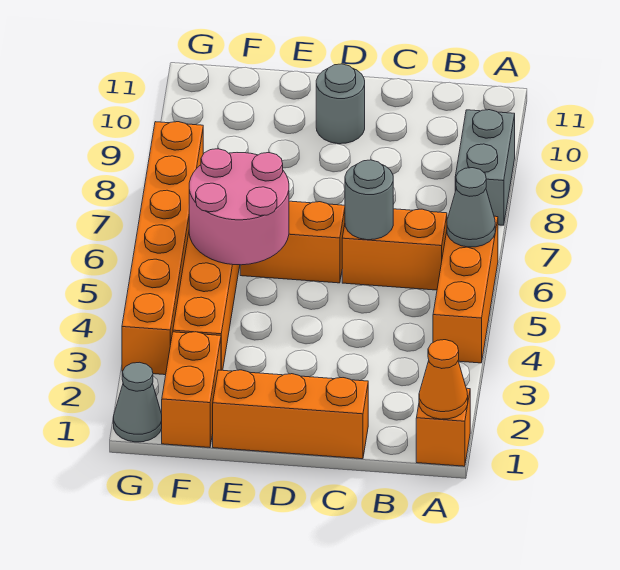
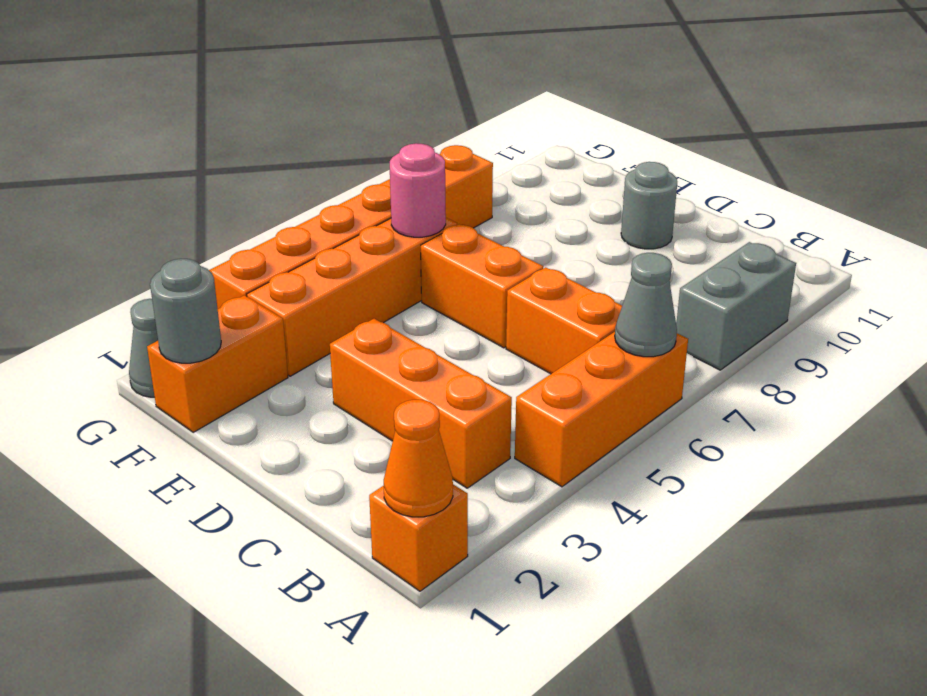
orange brick C1:E1 level 1 -> orange brick B3:D3 level 1
grey round brick C6 level 2 -> grey round brick F1 level 2
pink round brick E5:F6 level 2 -> pink round brick F6 level 2

